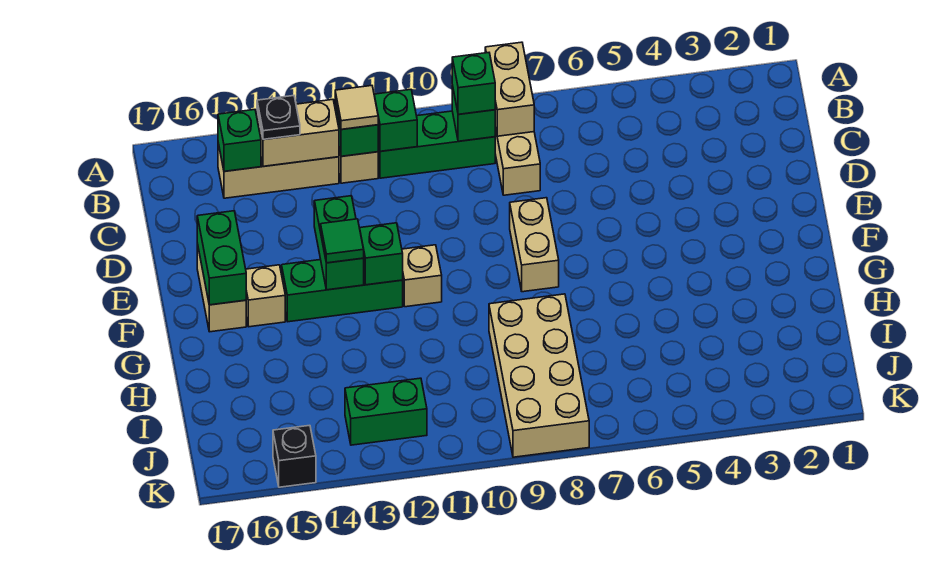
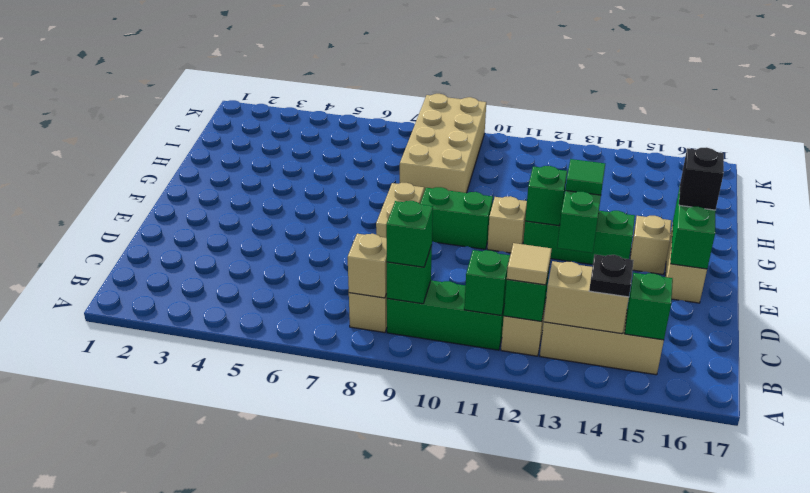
tan brick A8:B8 level 2 -> tan brick B8 level 2
green brick J12:J13 level 1 -> green brick F9:F10 level 1
black brick K15 level 1 -> black brick F16 level 3

